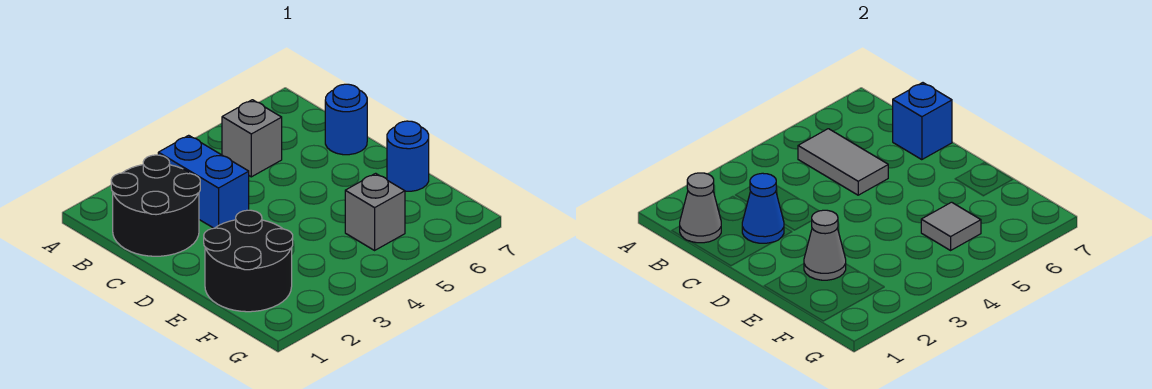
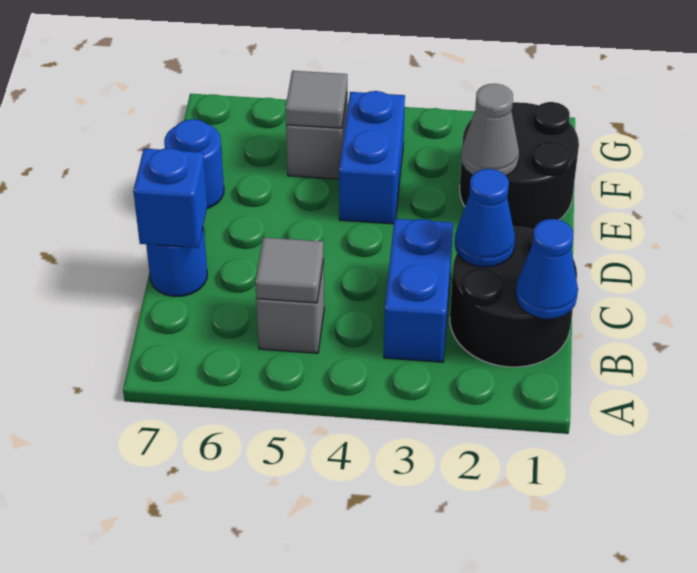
grey cone B1 level 2 -> blue cone B1 level 2
grey tile B5:C5 level 2 -> grey tile B5 level 2
none -> blue brick E4:F4 level 1

